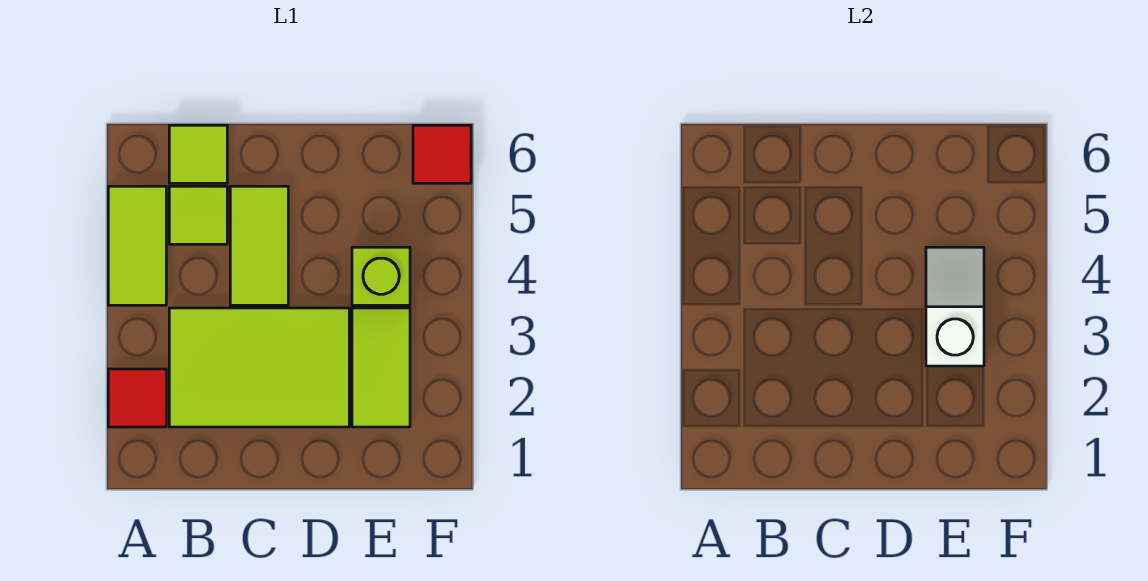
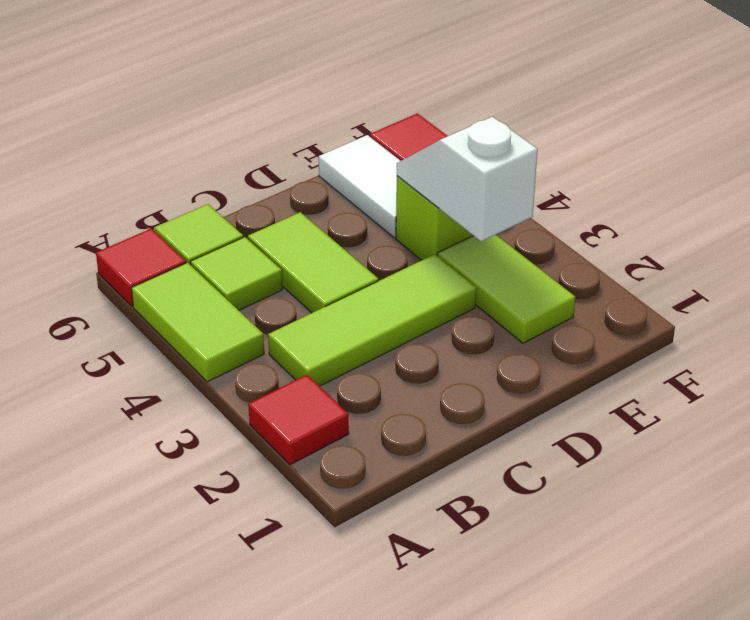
none -> red tile A6 level 1
lime tile B2:D3 level 1 -> lime tile B3:D3 level 1
none -> white tile E5:E6 level 1

